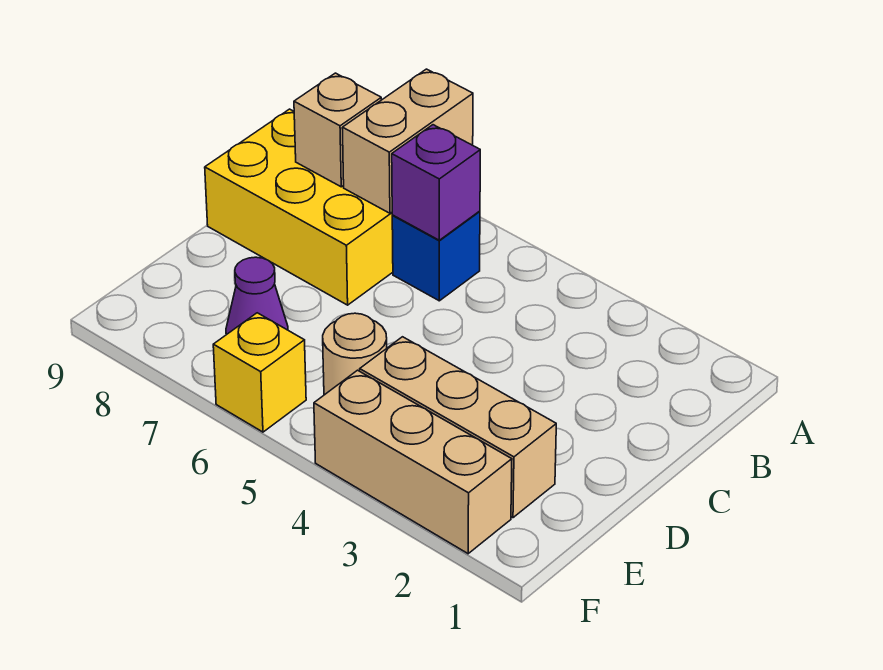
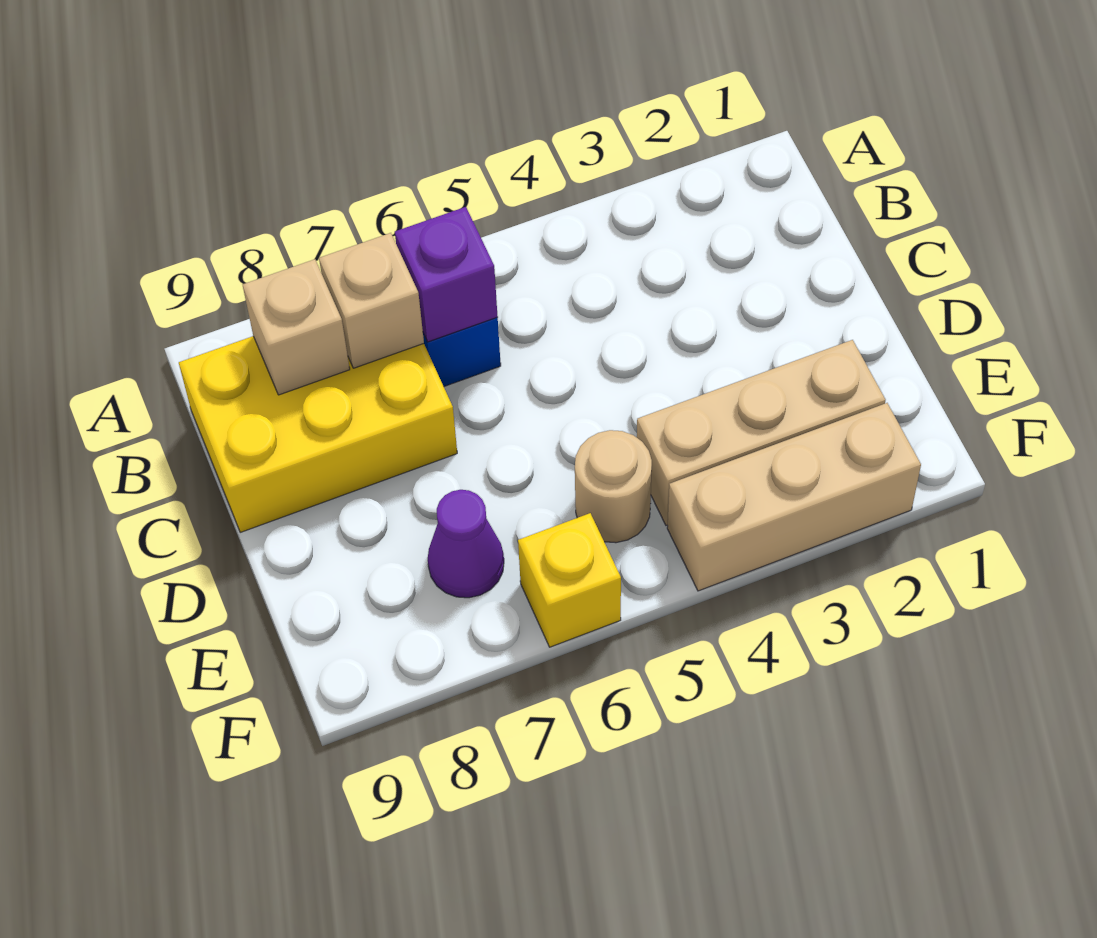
tan brick A7:B7 level 2 -> tan brick B7 level 2

